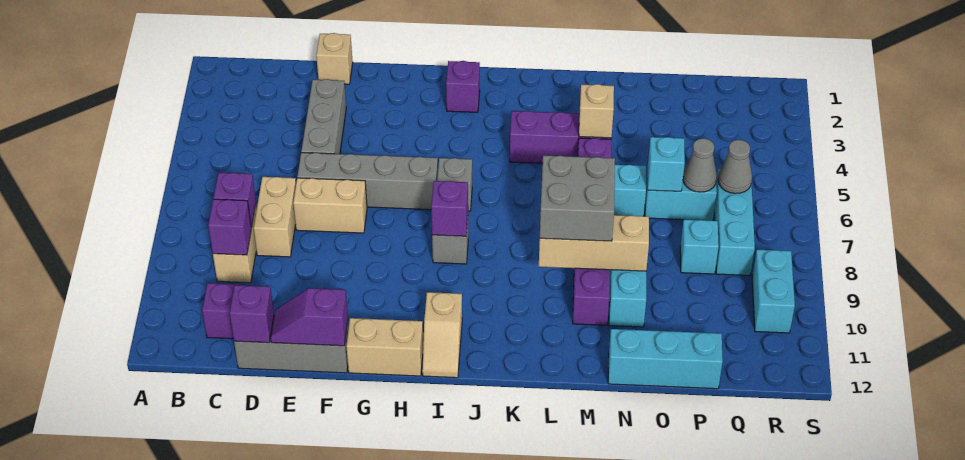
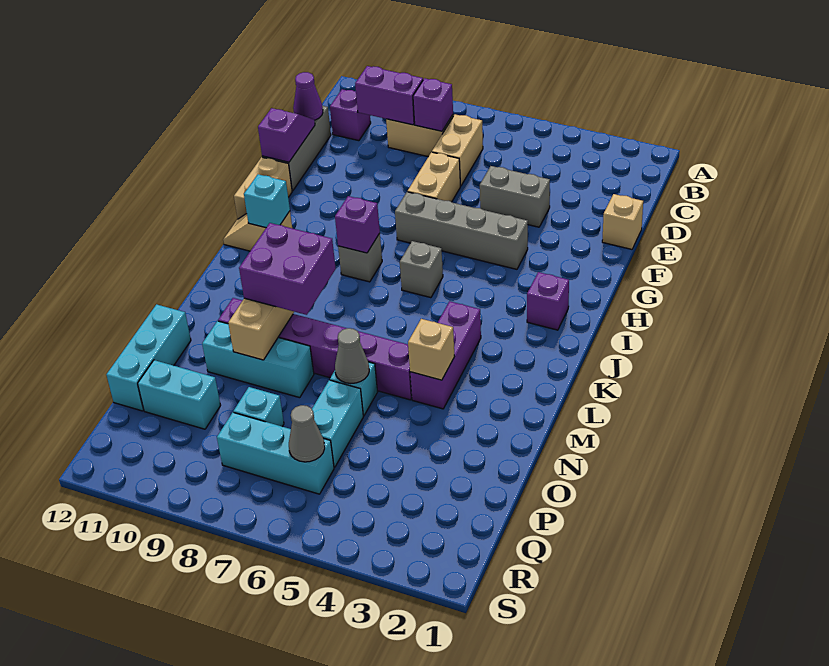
purple brick C9 level 2 -> purple brick C9:C10 level 2
tan brick D7:D8 level 1 -> tan brick C7:D7 level 1
purple brick D12 level 2 -> purple cone D12 level 2
grey brick E3:E5 level 1 -> grey brick E4:E5 level 1
grey brick E6:H6 level 1 -> grey brick G4:G7 level 1
grey brick L8:M9 level 3 -> purple brick L8:M9 level 3
cyan brick O6 level 2 -> cyan brick I11 level 2
grey cone P6 level 2 -> grey cone N6 level 2
cyan brick R9:R10 level 1 -> cyan brick P10:P11 level 1

